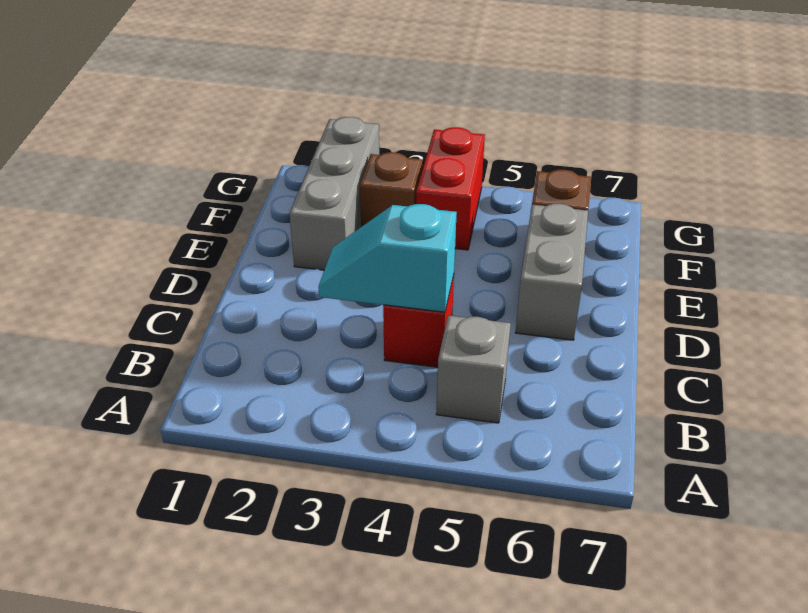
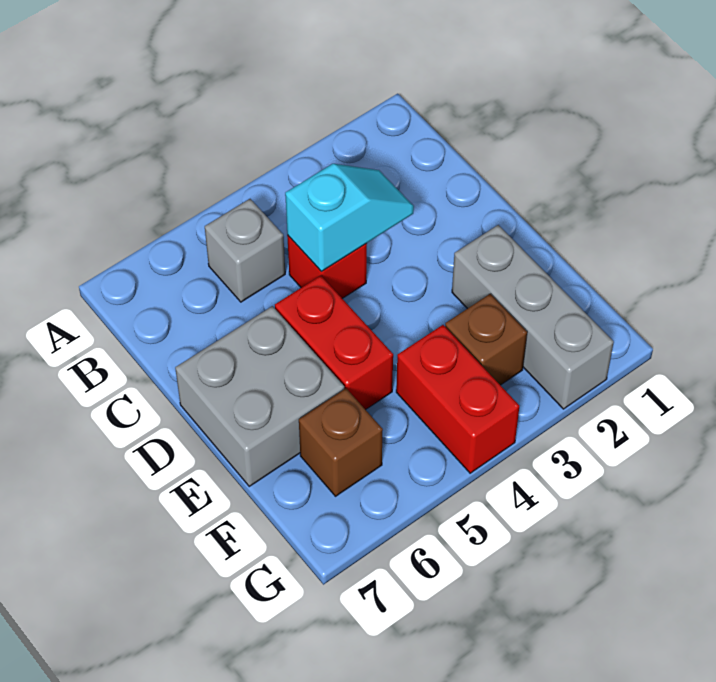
none -> red brick D5:E5 level 1
grey brick D6:E6 level 1 -> grey brick D6:E7 level 1

